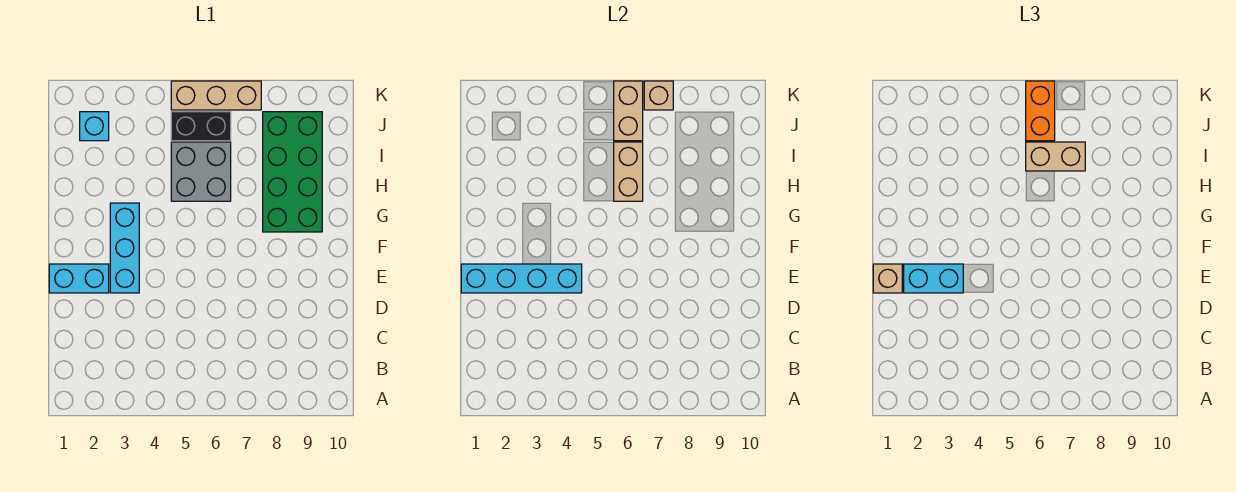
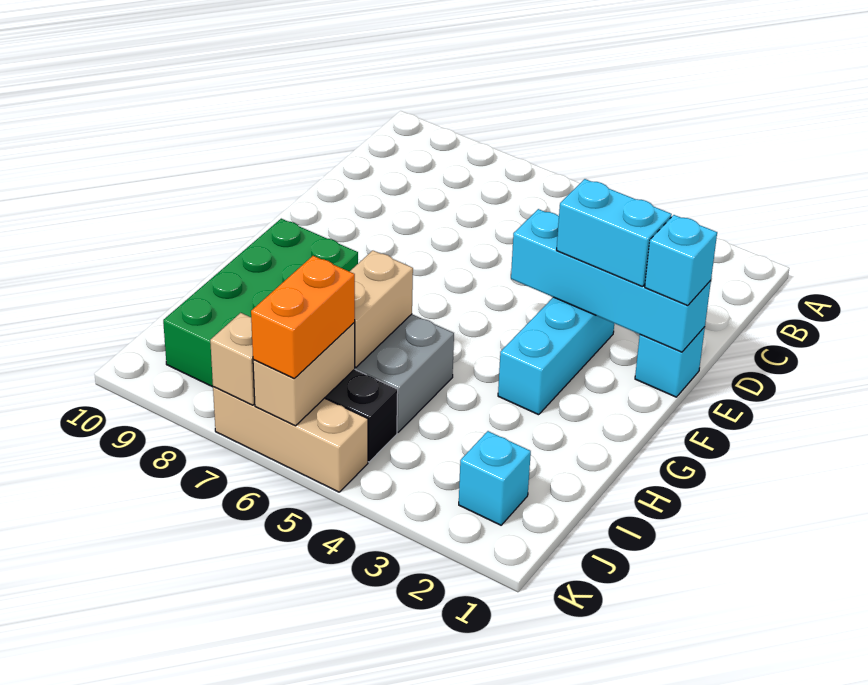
cyan brick E1:E2 level 1 -> cyan brick E1 level 1
tan brick E1 level 3 -> cyan brick E1 level 3
tan brick I6:I7 level 3 -> none

